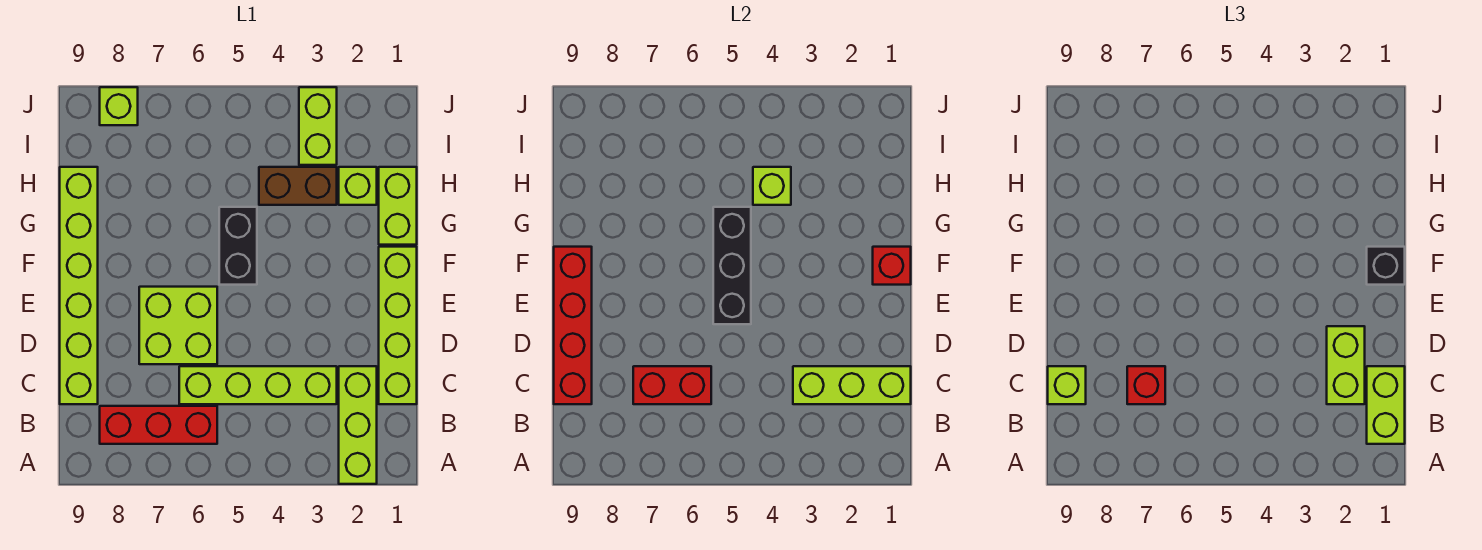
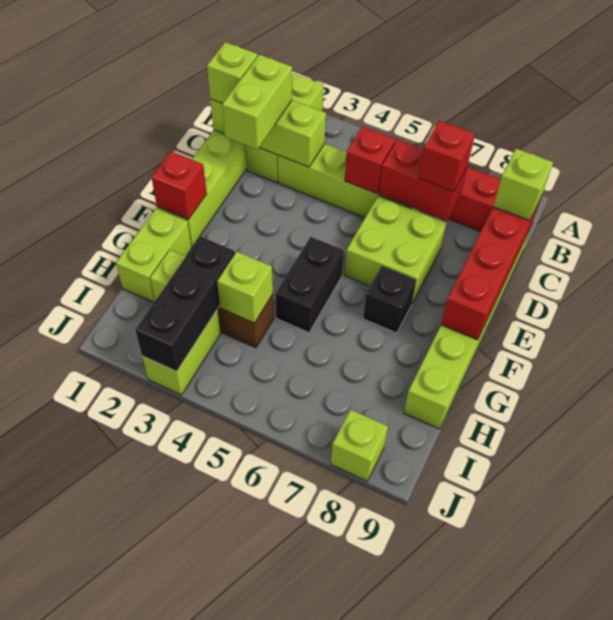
lime brick B1:C1 level 3 -> lime brick C1 level 3
none -> red brick C5 level 2
black brick E5:G5 level 2 -> black brick H3:J3 level 2
black brick F1 level 3 -> black brick F7 level 1

